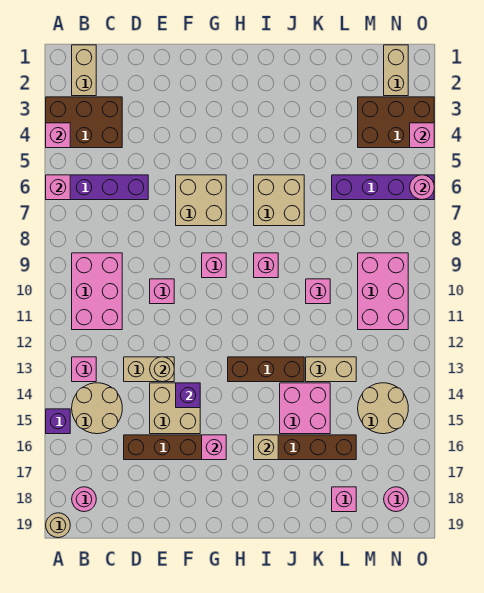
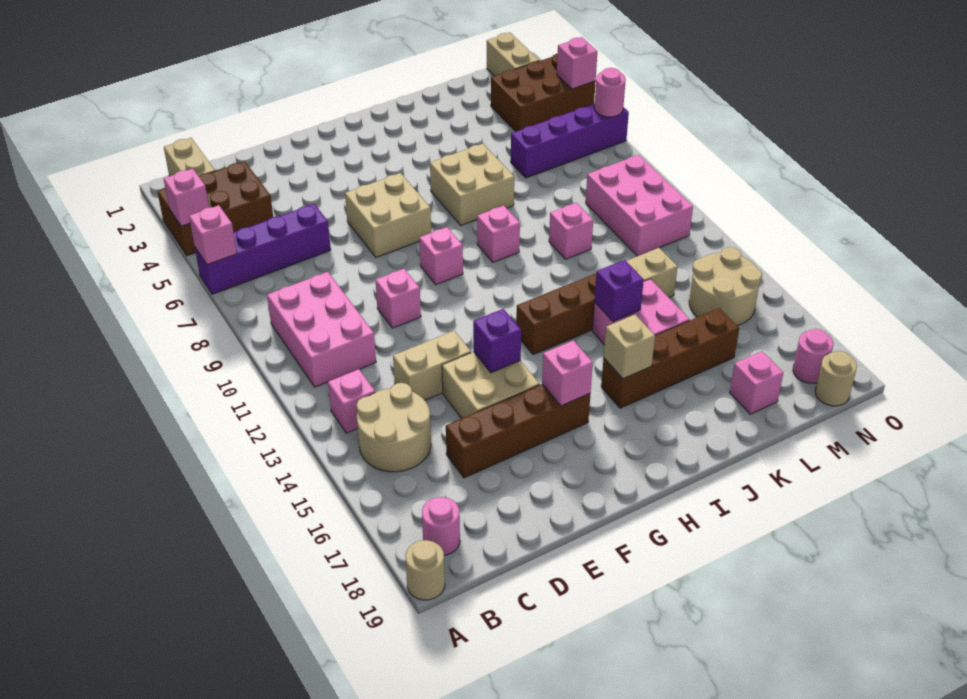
purple brick A15 level 1 -> purple brick J14 level 2
tan round brick E13 level 2 -> tan round brick N19 level 1

